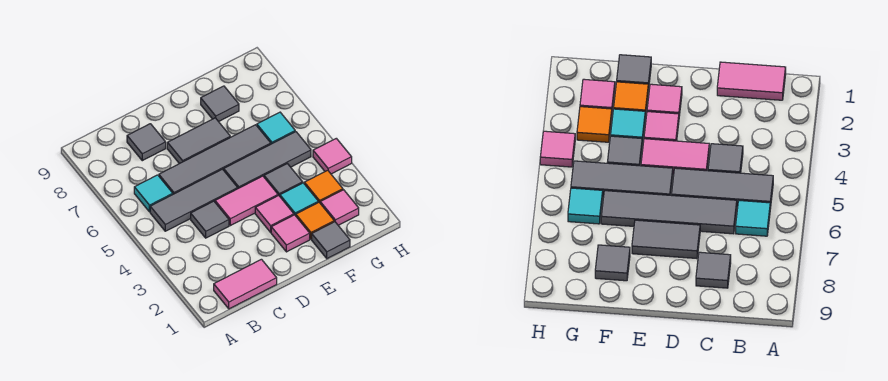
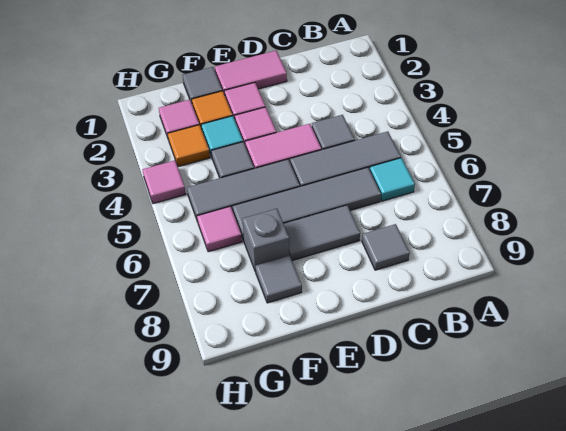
pink tile B1:C1 level 1 -> pink tile D1:E1 level 1
none -> grey brick F7 level 1
cyan tile G6 level 1 -> pink tile G6 level 1

